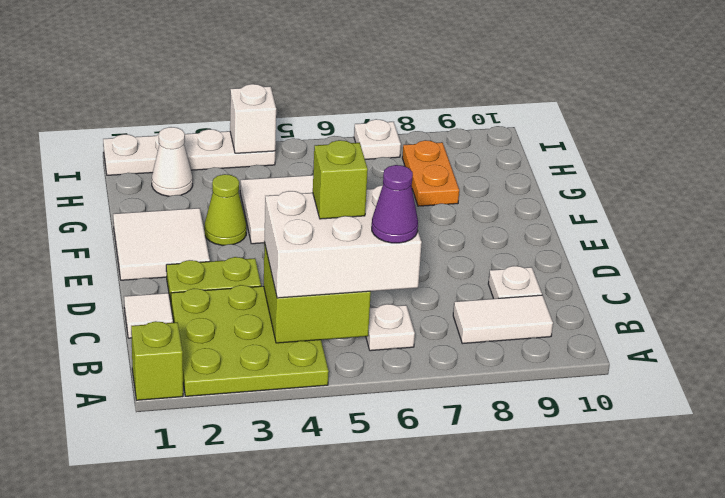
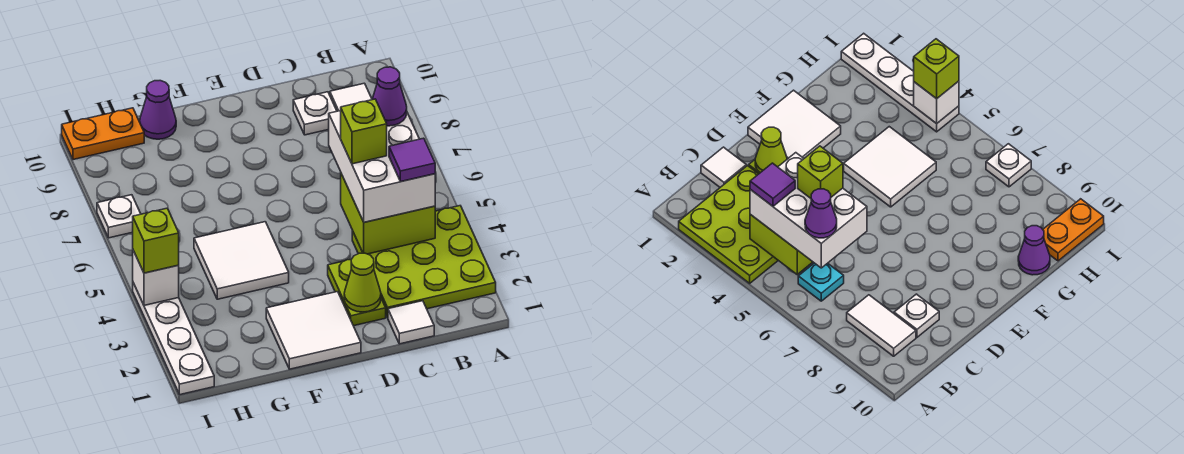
lime brick A1 level 1 -> lime brick I4 level 3
none -> purple tile B4 level 4
white plate B6 level 1 -> cyan plate B6 level 1
lime cone F3 level 1 -> lime cone D2 level 2
orange plate G8:H8 level 1 -> orange plate H10:I10 level 1
none -> purple cone G10 level 1
white cone H2 level 1 -> none

